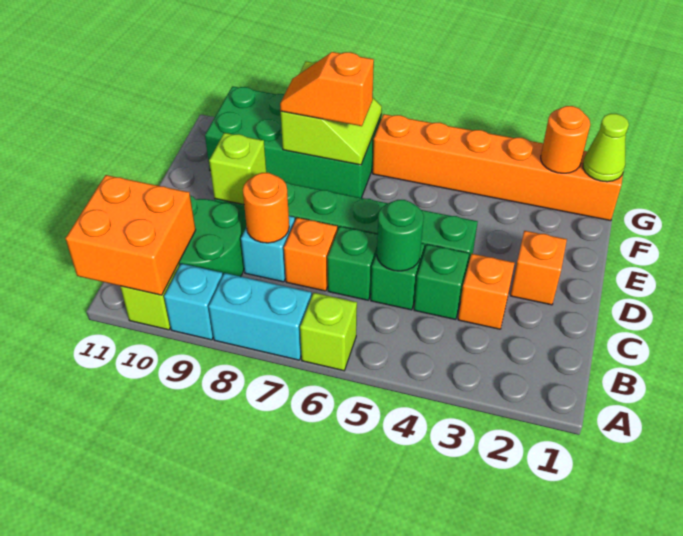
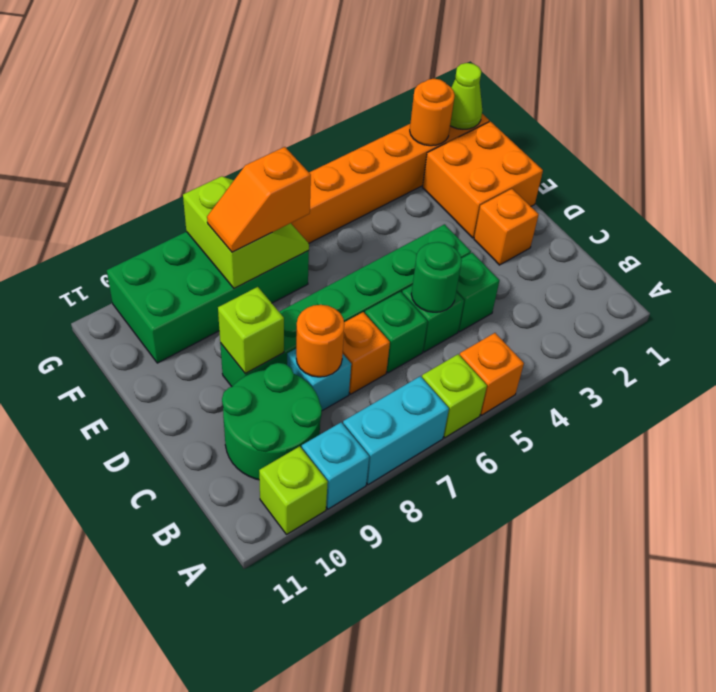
orange brick A10:B11 level 2 -> orange brick E1:F2 level 1
orange brick C3 level 1 -> orange brick A5 level 1

